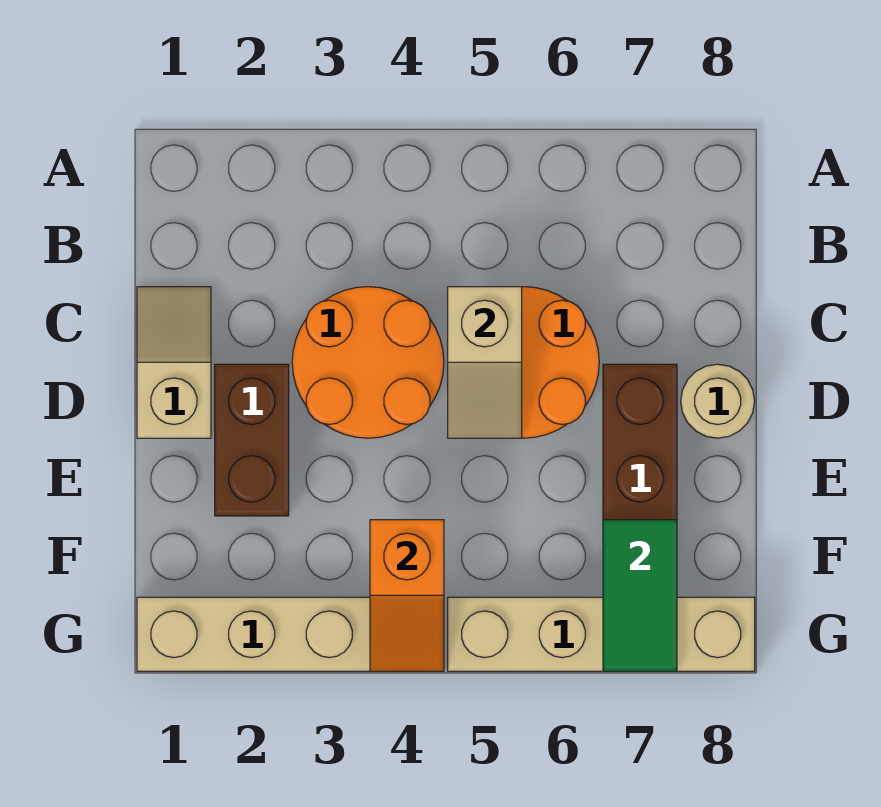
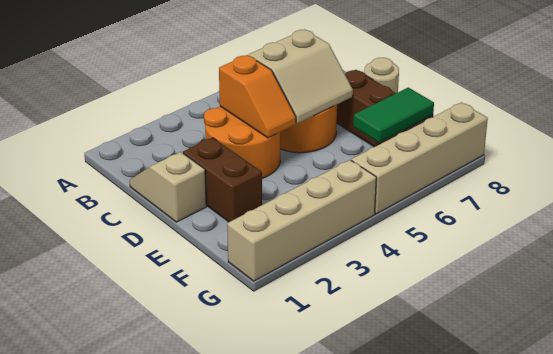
tan slope C5:D5 level 2 top C -> tan slope C5:D6 level 2 top C
orange slope F4:G4 level 2 top F -> orange slope C4:D4 level 2 top C
green tile F7:G7 level 2 -> green tile F6:F7 level 2

